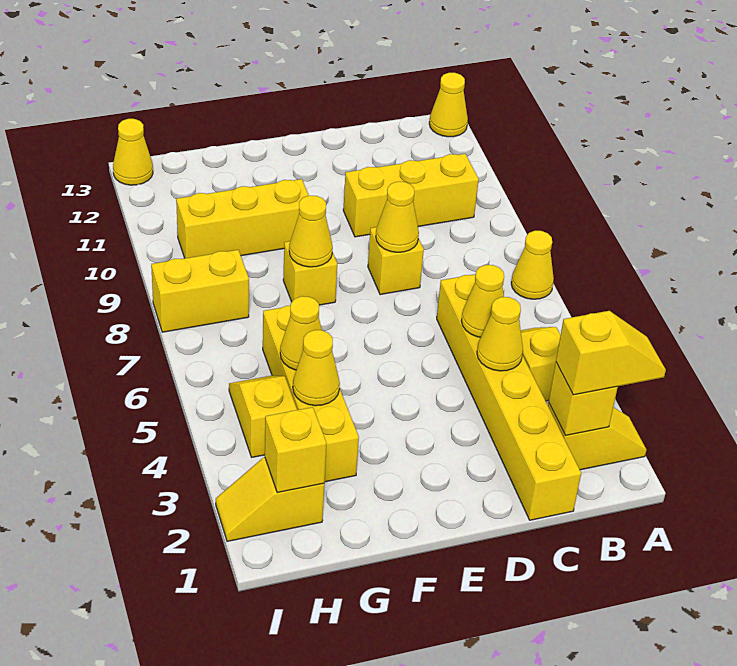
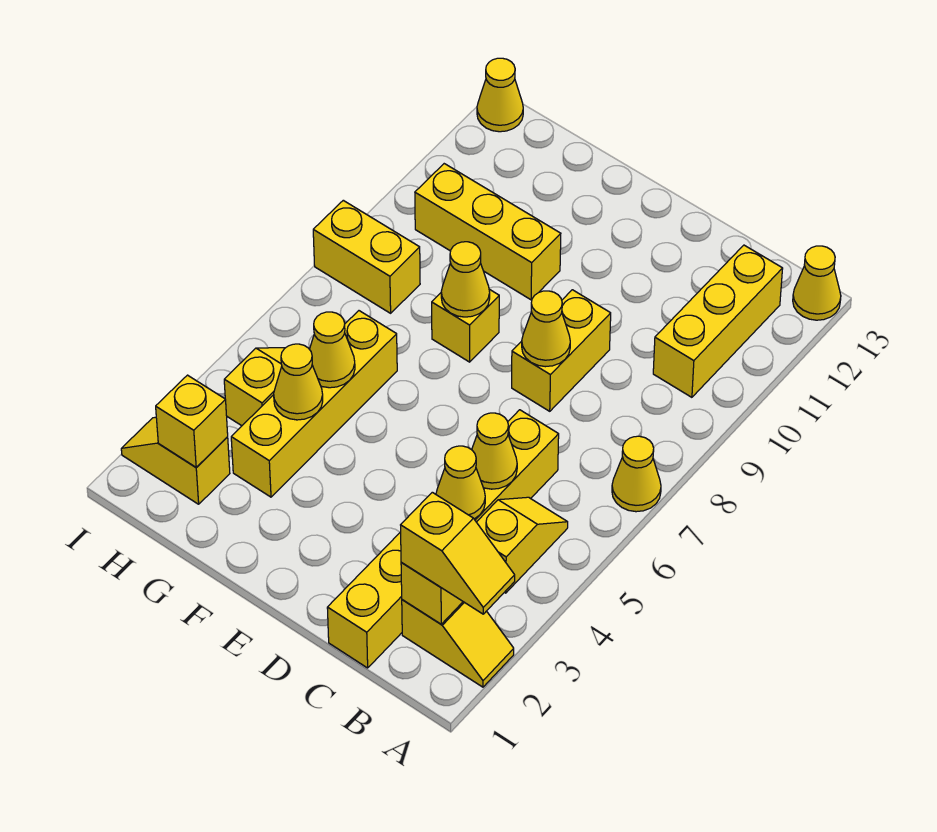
yellow brick B10:D10 level 1 -> yellow brick B10:B12 level 1
yellow brick D8 level 1 -> yellow brick D8:D9 level 1

